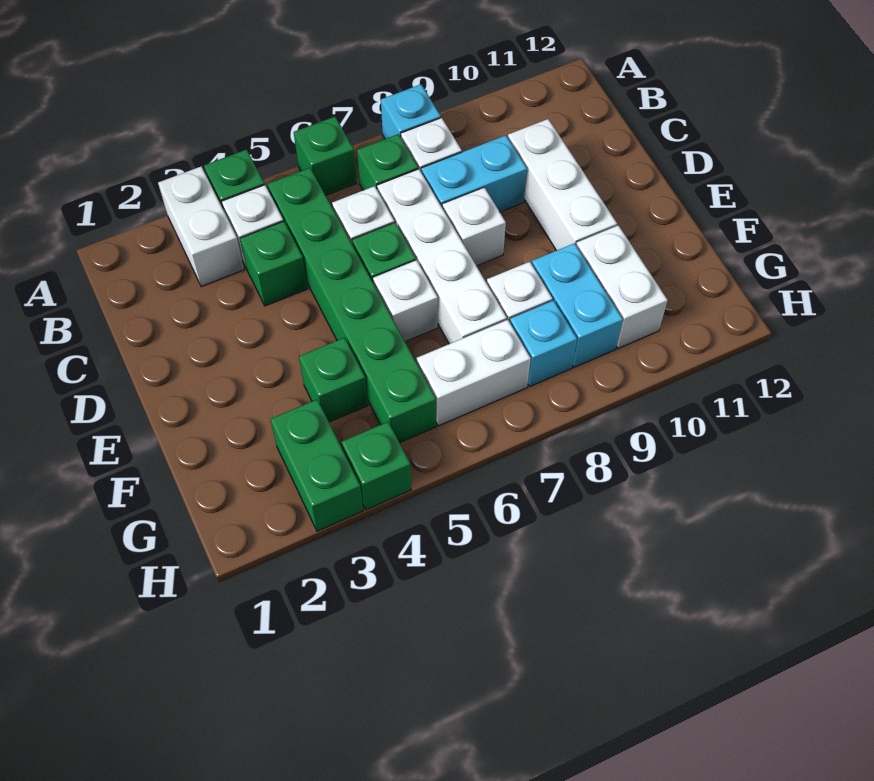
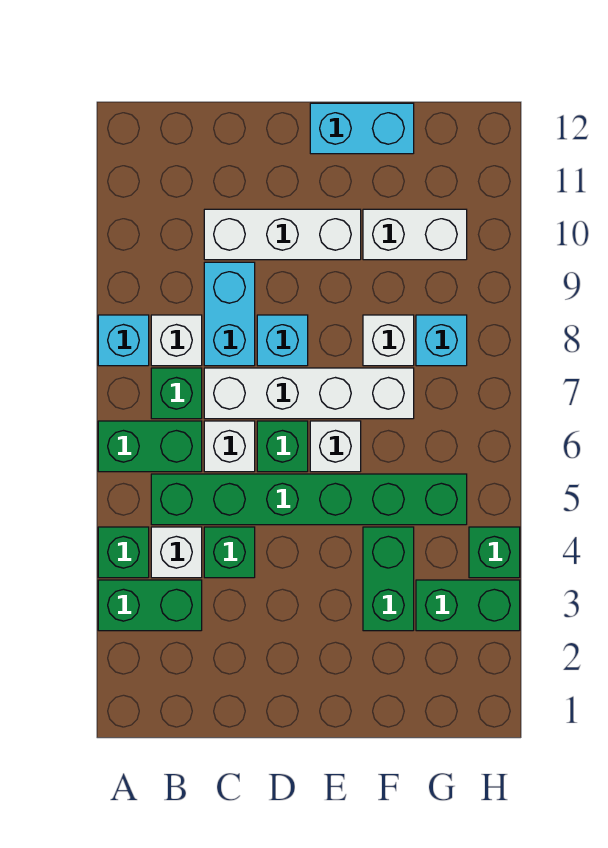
white brick A3:B3 level 1 -> green brick A3:B3 level 1
green brick A6 level 1 -> green brick A6:B6 level 1
white brick D8 level 1 -> cyan brick D8 level 1
green brick F4 level 1 -> green brick F3:F4 level 1
cyan brick F9:G9 level 1 -> cyan brick E12:F12 level 1
white brick G6:G7 level 1 -> none

